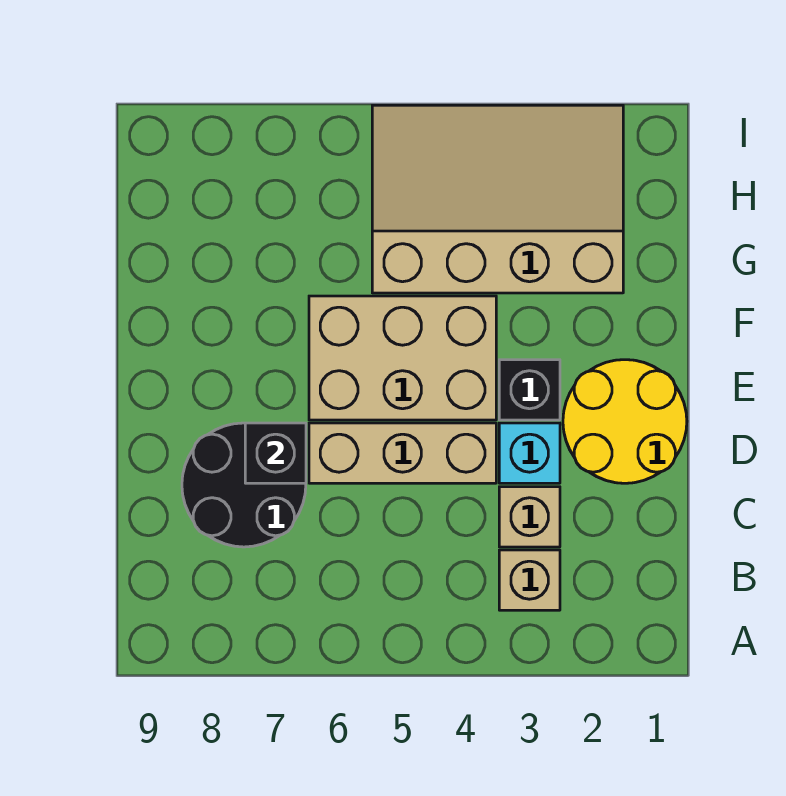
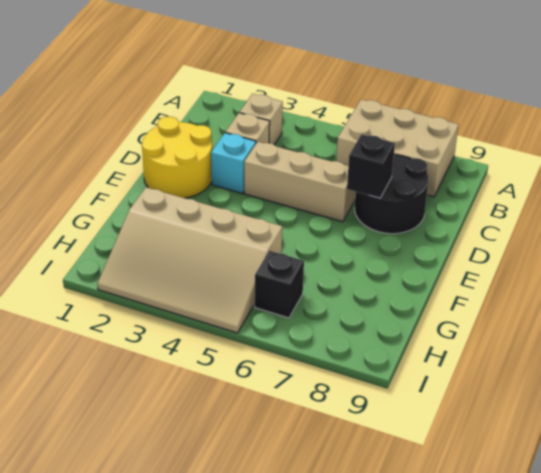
black brick E3 level 1 -> black brick H6 level 1
tan brick E4:F6 level 1 -> tan brick A6:B8 level 1

